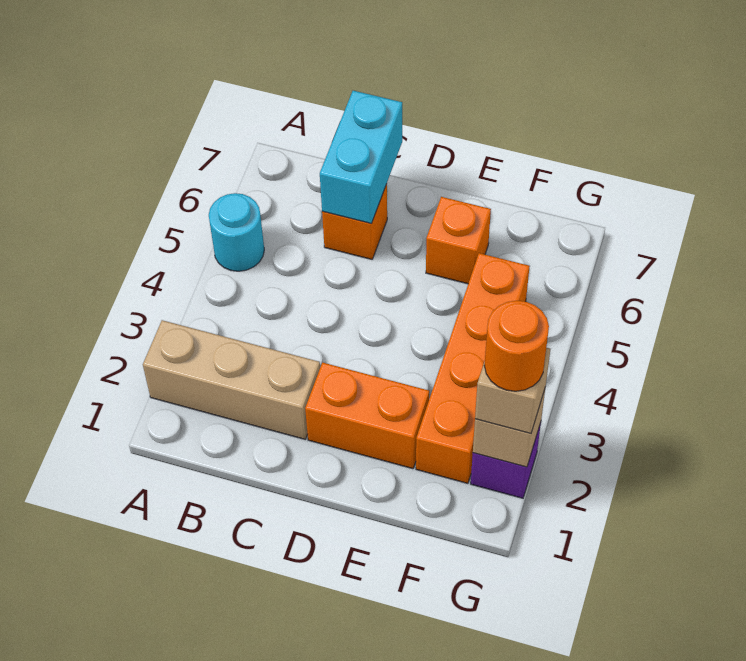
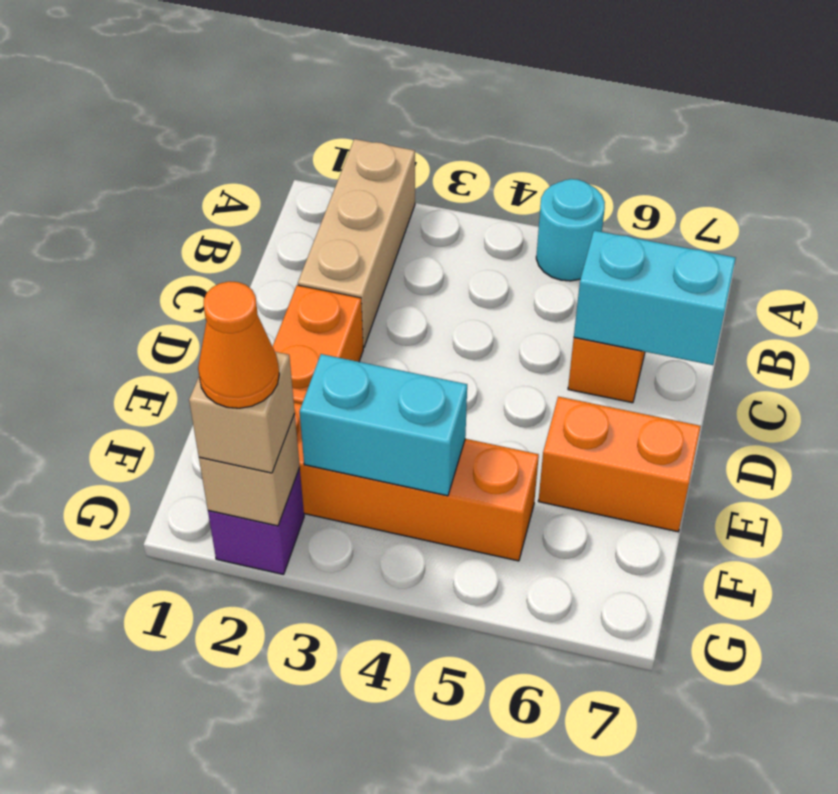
orange brick E6 level 1 -> orange brick E6:E7 level 1
none -> cyan brick F3:F4 level 2
orange round brick G2 level 4 -> orange cone G2 level 4

